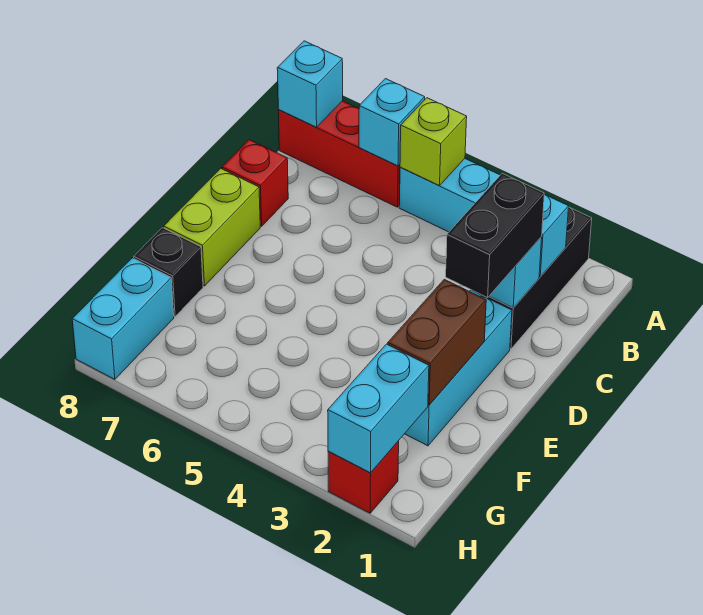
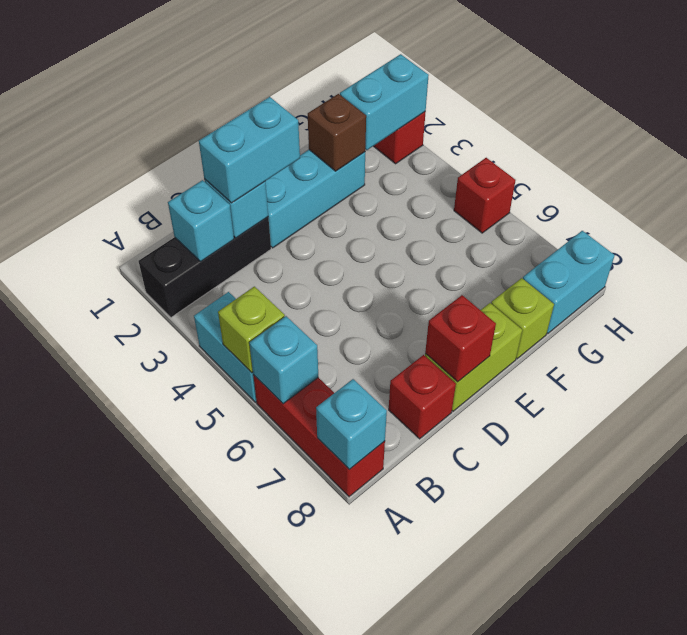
black brick C2:D2 level 3 -> cyan brick C2:D2 level 3
none -> red brick D8 level 2
brown brick E2:F2 level 2 -> brown brick F2 level 2
black brick F8 level 1 -> lime brick F8 level 1
none -> red brick H5 level 1

